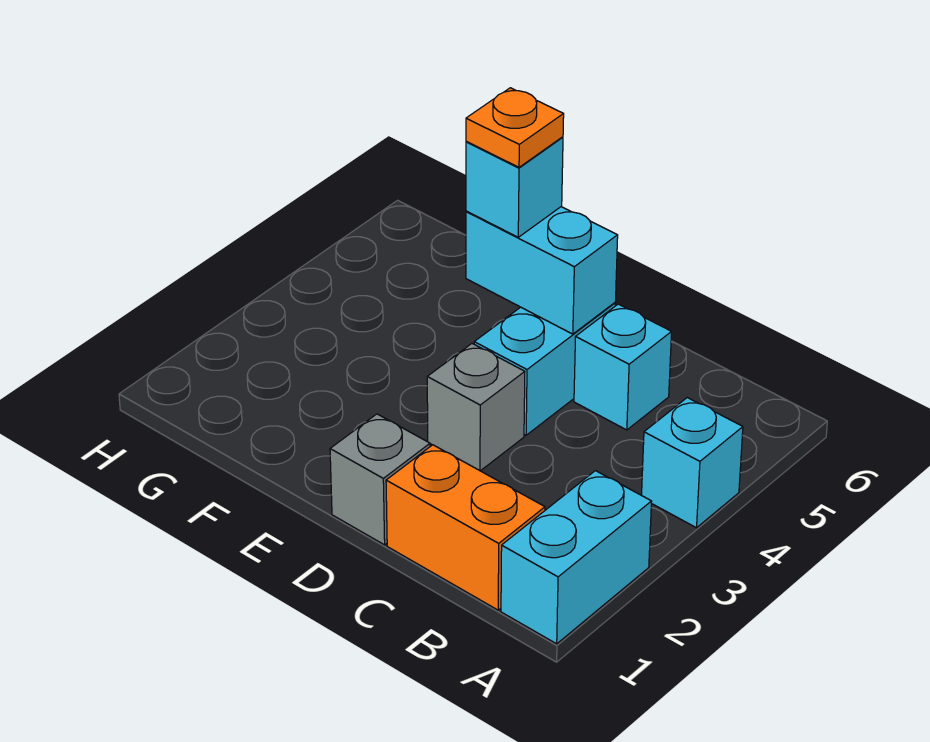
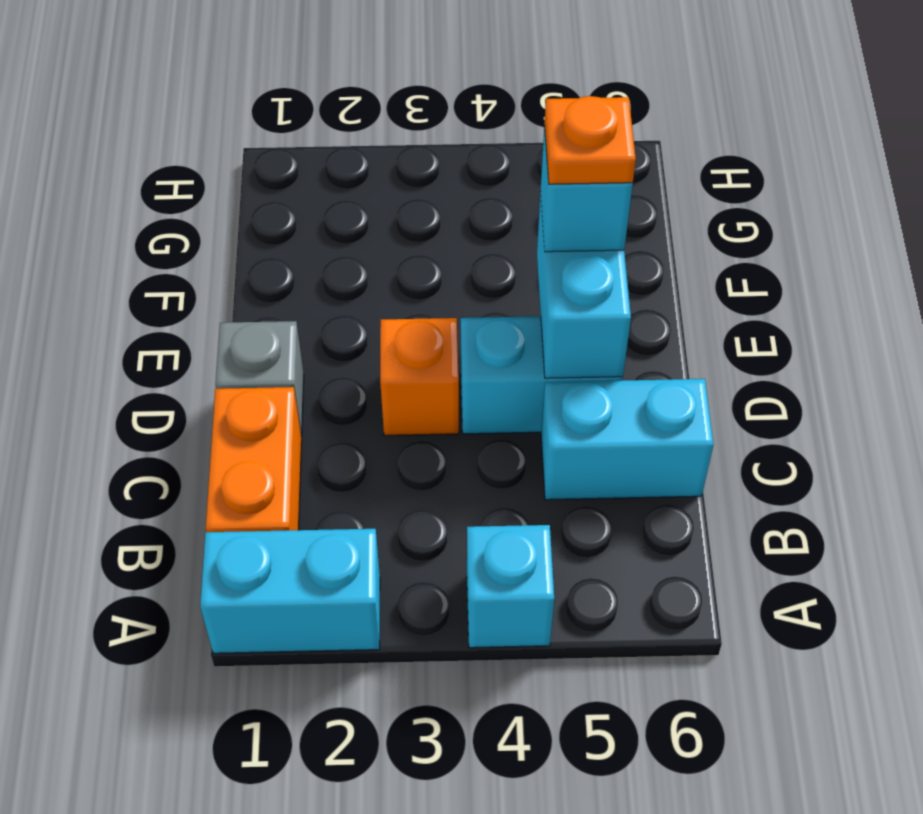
cyan brick C5 level 1 -> cyan brick C5:C6 level 1
grey brick D3 level 1 -> orange brick D3 level 1

